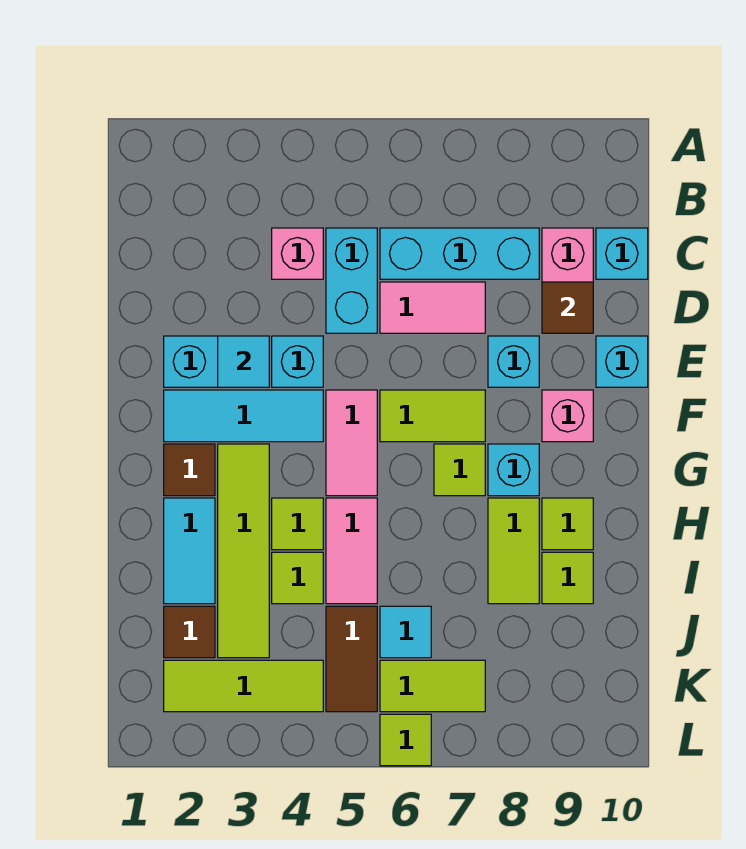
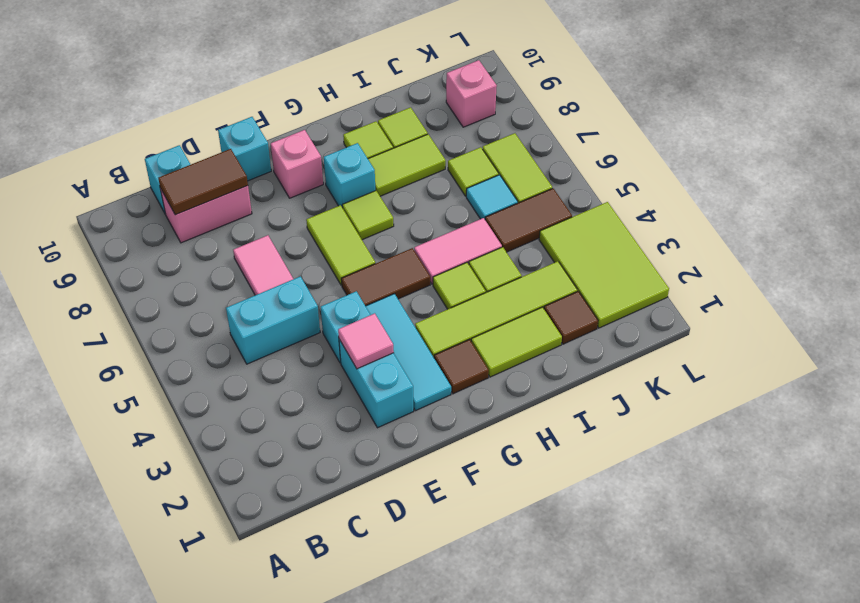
pink brick C4 level 1 -> pink brick K9 level 1
cyan brick C6:C8 level 1 -> none
brown tile D9 level 2 -> brown tile C9:D9 level 2
cyan tile E3 level 2 -> pink tile E3 level 2
cyan brick E8 level 1 -> none
pink tile F5:G5 level 1 -> brown tile F5:G5 level 1
cyan tile H2:I2 level 1 -> lime tile H2:I2 level 1
lime tile K2:K4 level 1 -> lime tile K2:L4 level 1
lime tile L6 level 1 -> lime tile J7 level 1

